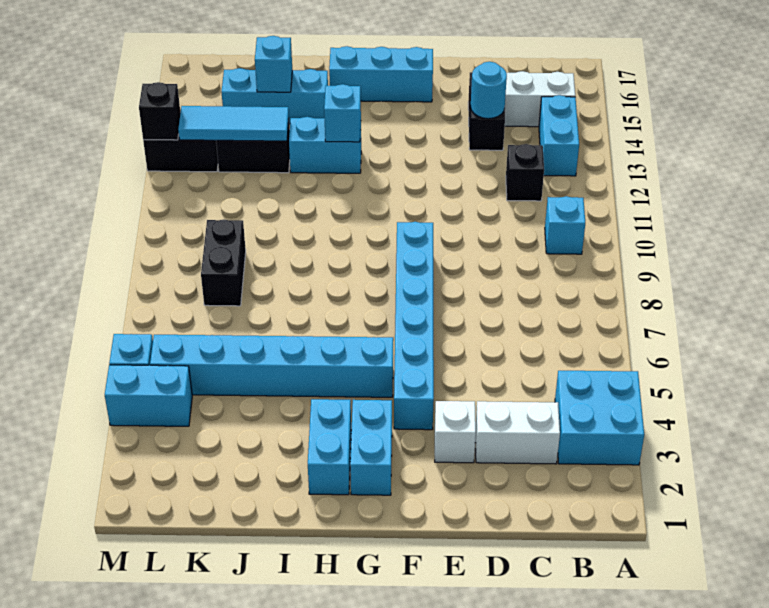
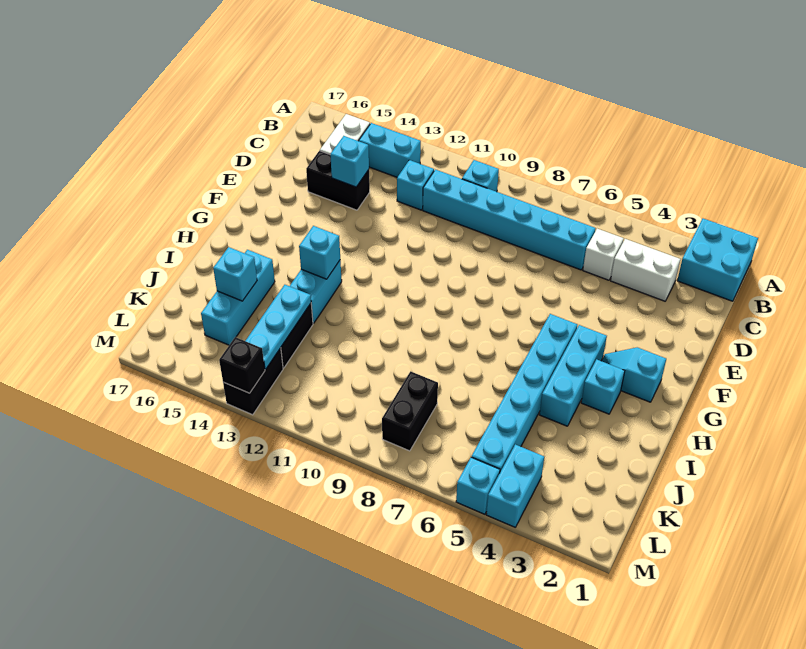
cyan brick A3:B4 level 1 -> cyan brick A1:B2 level 1
white brick C3:D3 level 1 -> white brick C3:C4 level 1
black brick C12 level 1 -> cyan brick C12 level 1
cyan round brick D14 level 2 -> cyan brick D14 level 2
white brick E3 level 1 -> white brick C5 level 1
cyan brick F4:F9 level 1 -> cyan brick C6:C11 level 1
cyan brick F16:H16 level 1 -> cyan brick G4:I4 level 1
cyan brick G2:G3 level 1 -> cyan slope G2:G3 level 1 top 2
cyan brick H2:H3 level 1 -> cyan brick H3 level 1
cyan tile J13:L13 level 2 -> cyan plate J13:L13 level 2
black brick K8:K9 level 1 -> black brick K8:L8 level 1

